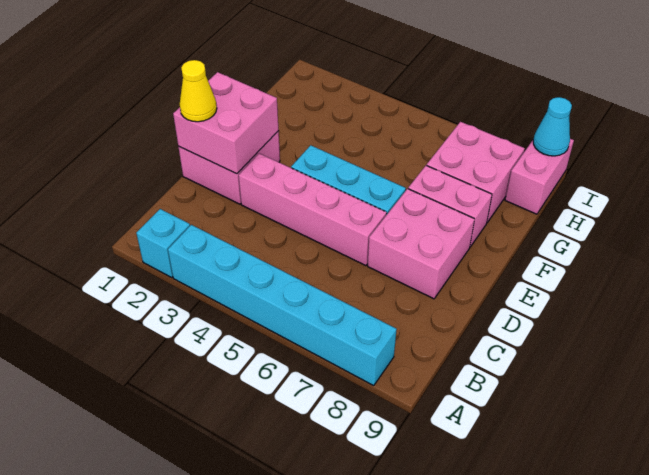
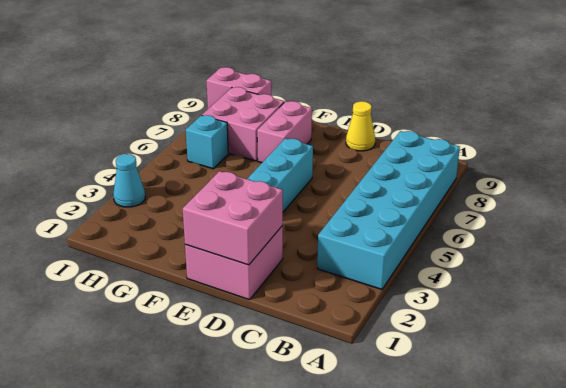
cyan brick A2 level 1 -> cyan brick H6 level 1
cyan brick A3:A8 level 1 -> cyan brick A3:B8 level 1
yellow cone D1 level 3 -> yellow cone D9 level 1
pink brick D3:D6 level 1 -> none
pink brick D7:E8 level 1 -> none
cyan cone I9 level 2 -> cyan cone I3 level 1

